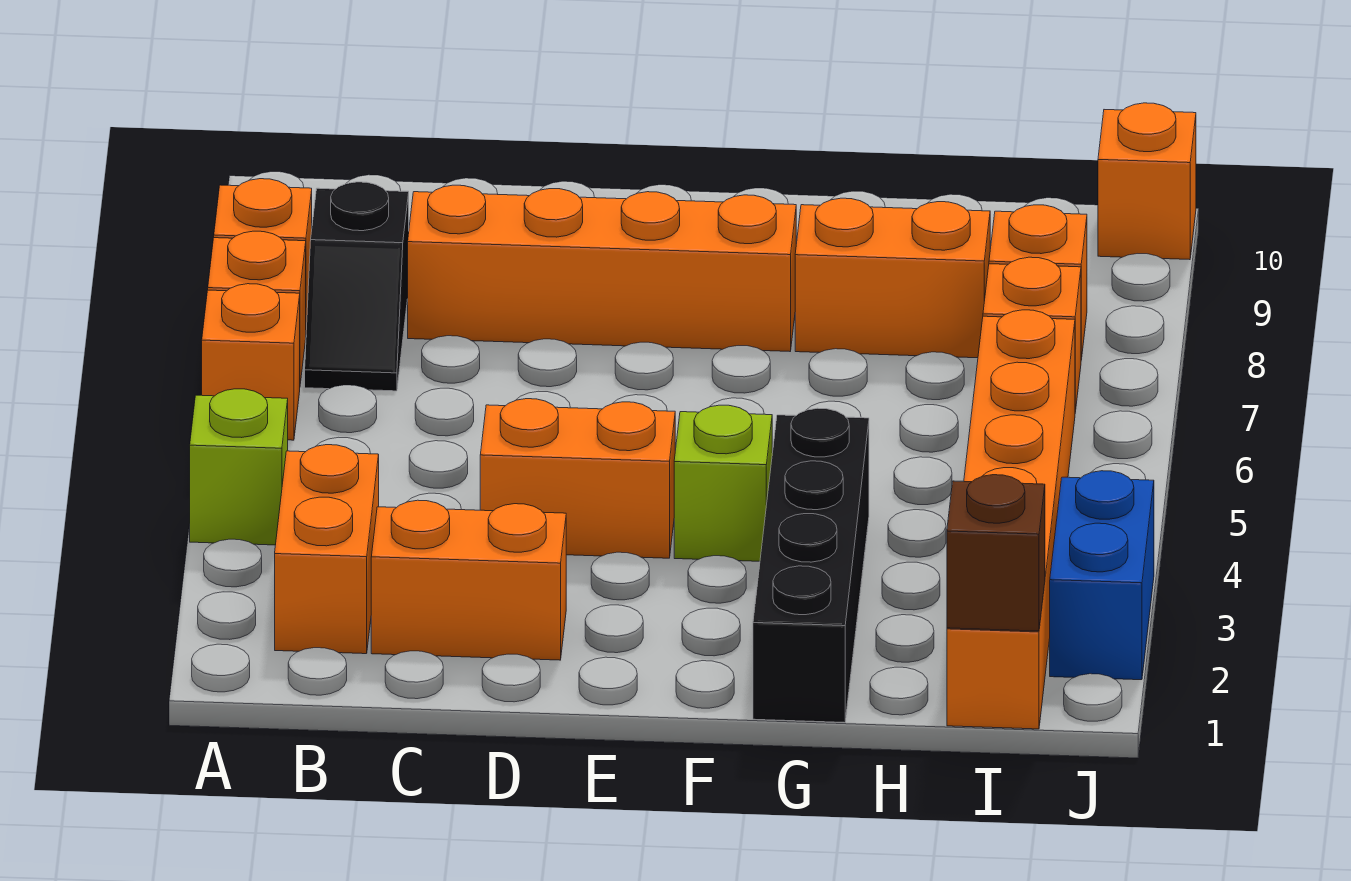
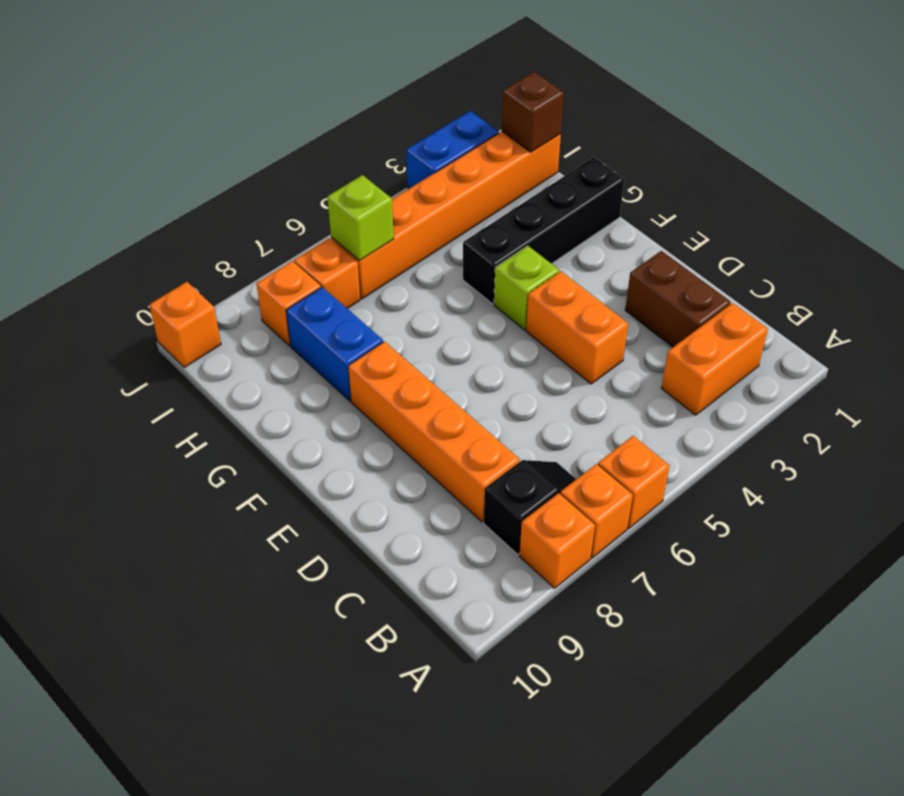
lime brick A4 level 1 -> lime brick I6 level 2
orange brick C2:D2 level 1 -> brown brick C2:D2 level 1
orange brick G8:H8 level 1 -> blue brick G8:H8 level 1

